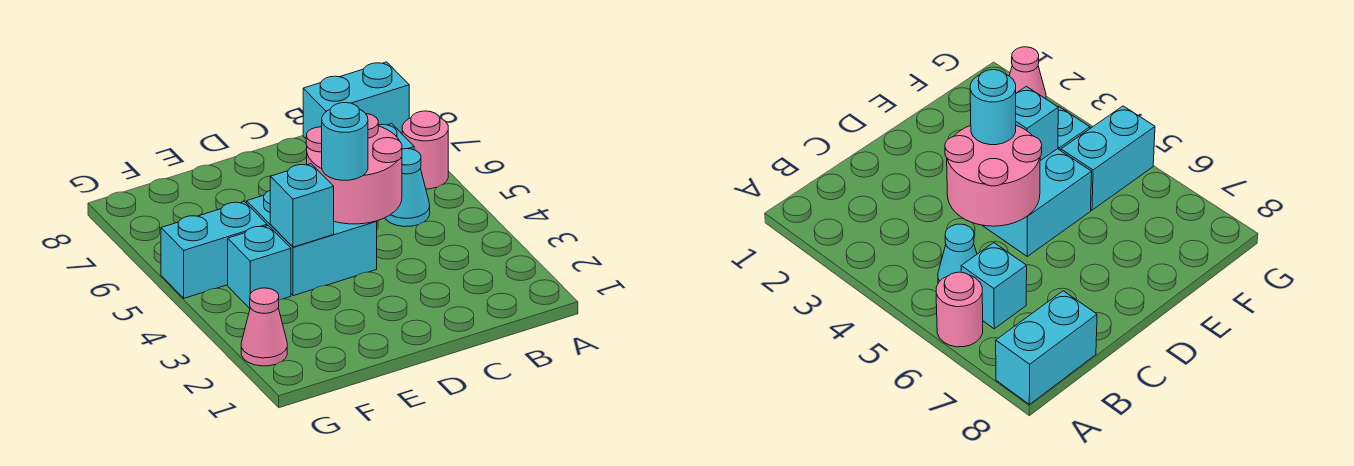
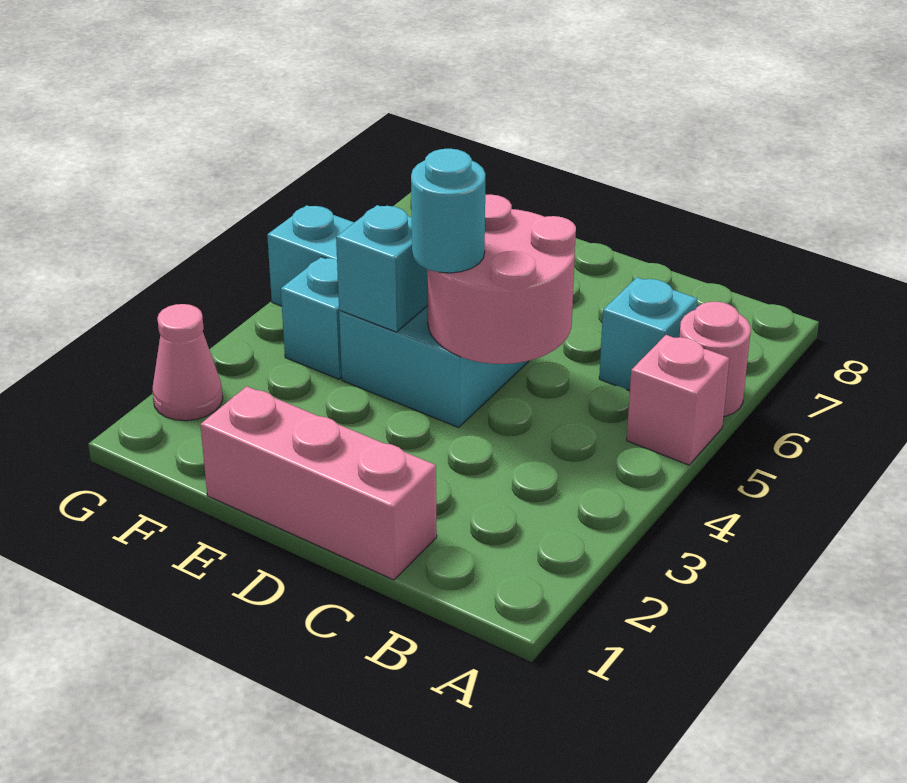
none -> pink brick A5 level 1
cyan brick A8:B8 level 1 -> none
cyan cone B5 level 1 -> none
none -> pink brick C1:E1 level 1

